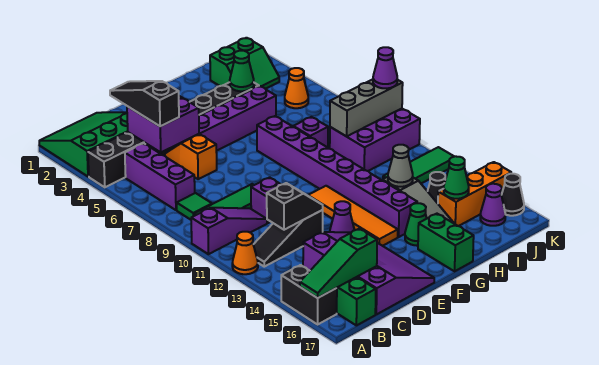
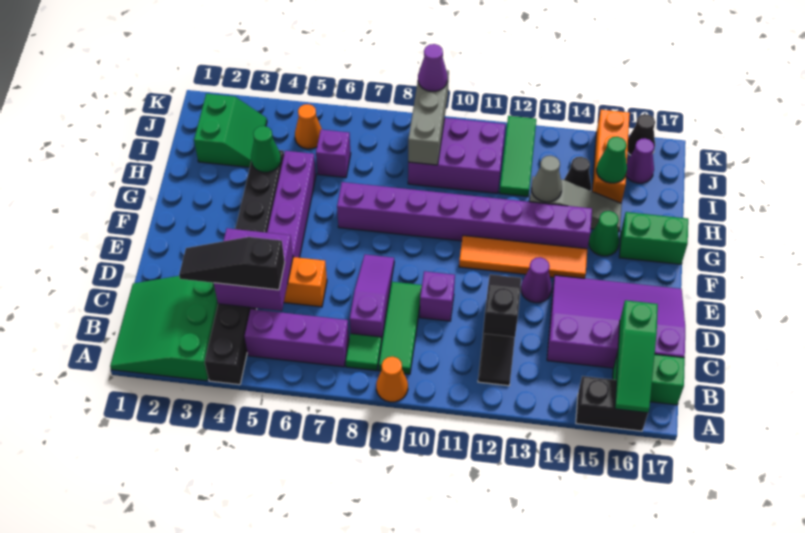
purple slope A10:C10 level 1 top A -> purple slope C8:E8 level 1 top C
orange cone A12 level 1 -> orange cone A9 level 1
purple brick H8 level 1 -> purple brick I6 level 1
purple brick I9:K10 level 1 -> purple brick I9:J11 level 1

